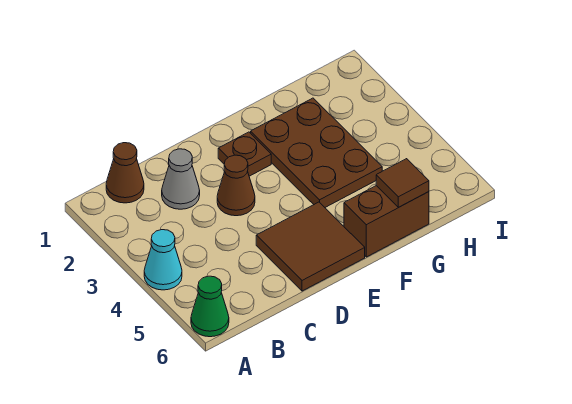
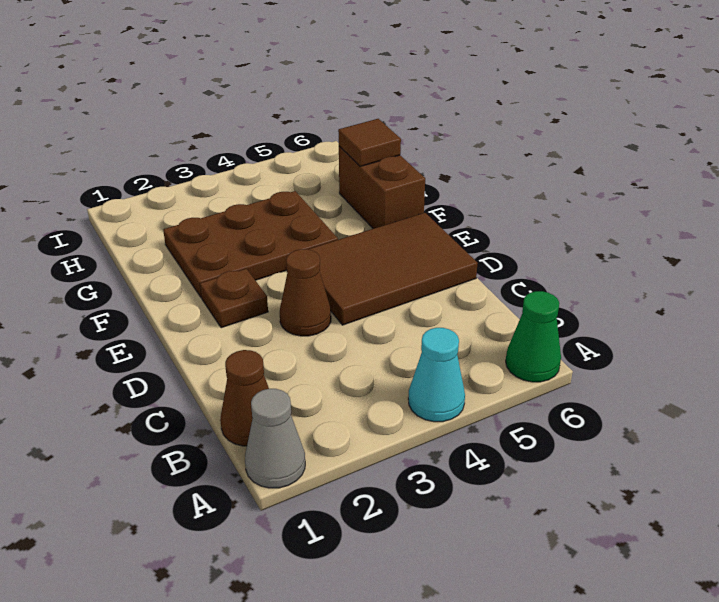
grey cone C2 level 1 -> grey cone A1 level 1
brown tile D5:E6 level 1 -> brown tile D4:E6 level 1

